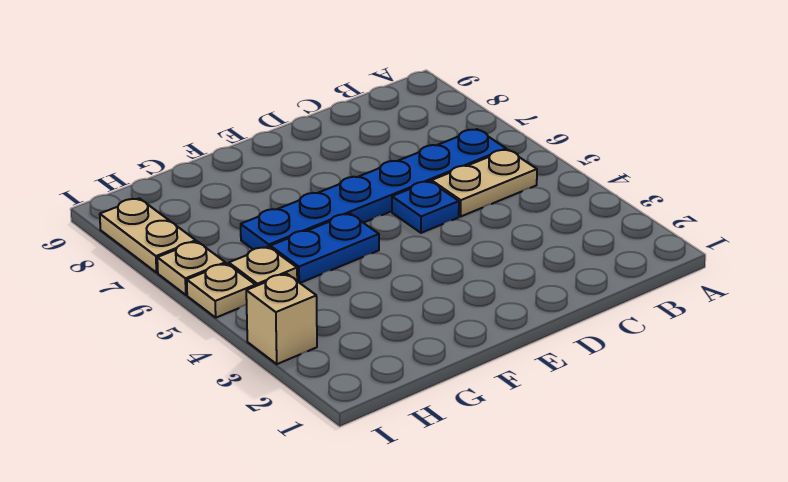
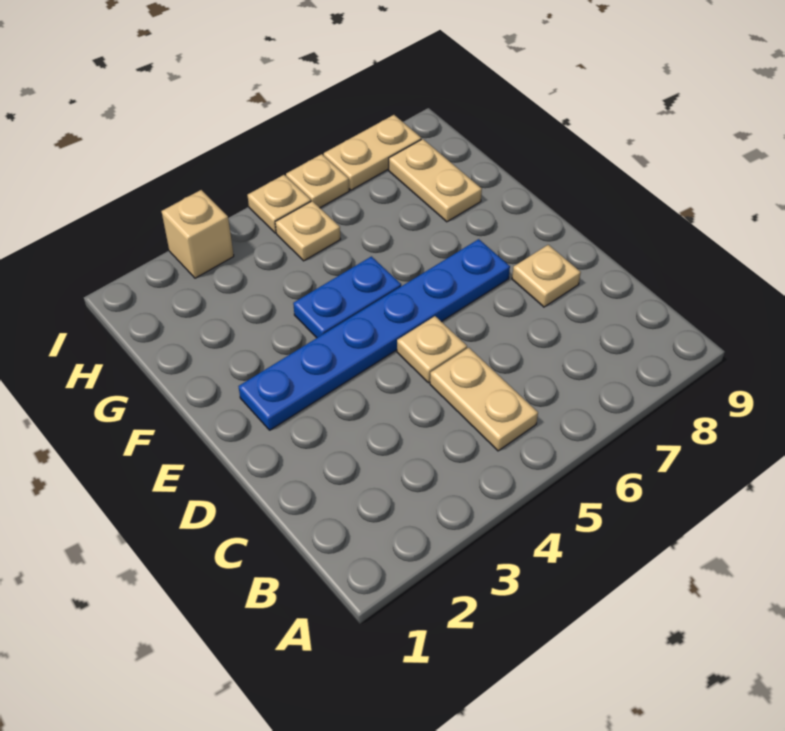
blue plate B6:G6 level 1 -> blue plate E2:E7 level 1
blue plate D5 level 1 -> tan plate D5 level 1
none -> tan plate D8 level 1
blue plate F5:G5 level 1 -> blue plate F4:F5 level 1
none -> tan plate G8:H8 level 1

